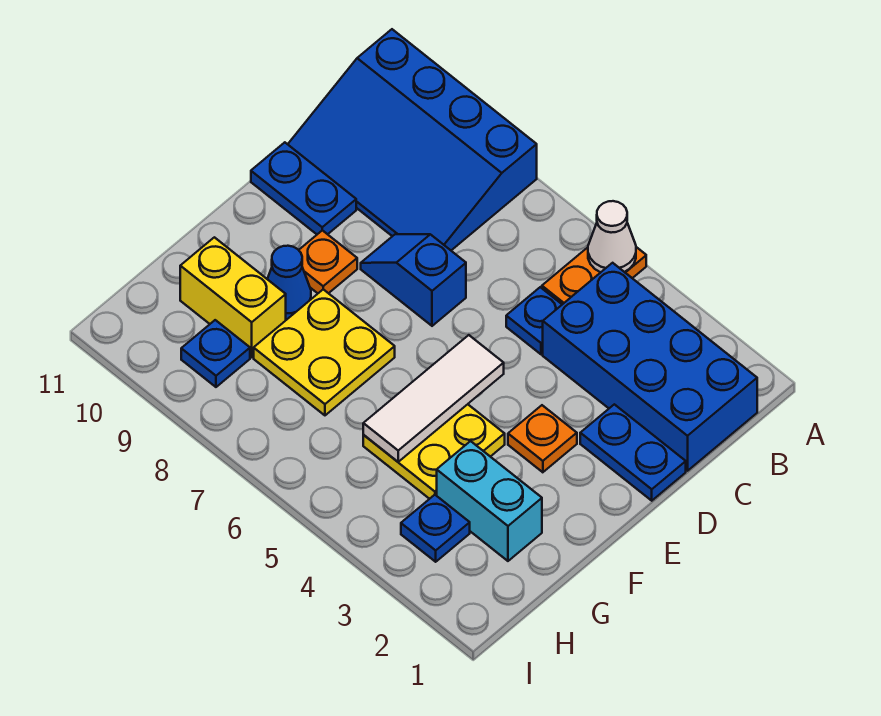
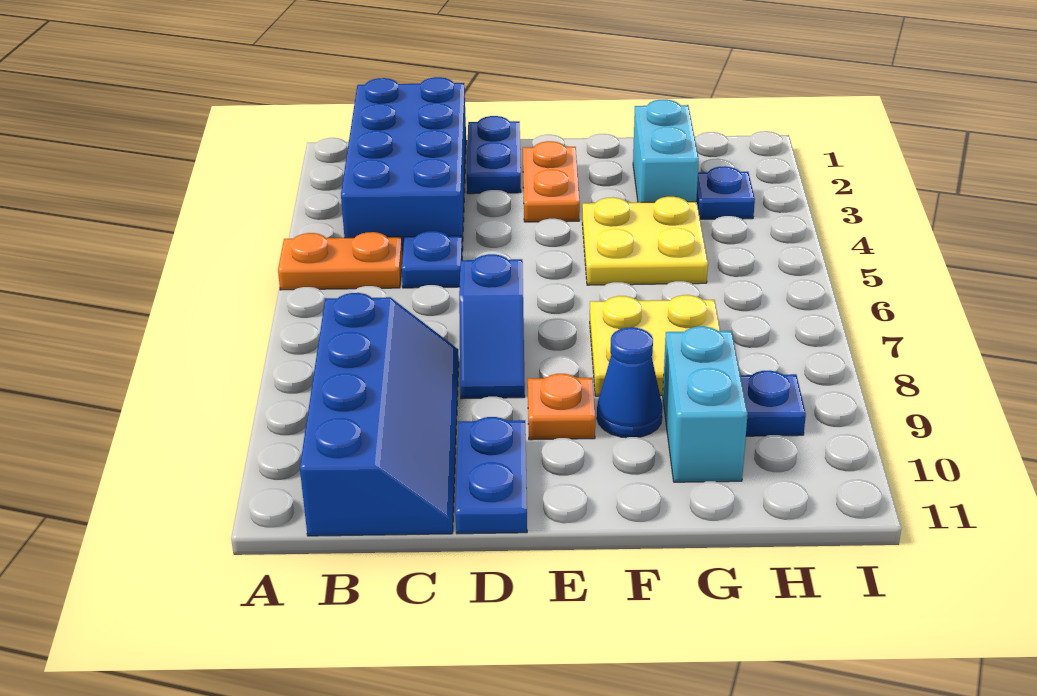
white cone A5 level 2 -> none
blue slope A8:C11 level 1 top A -> blue slope B8:C11 level 1 top B
orange plate E3 level 1 -> orange plate E2:E3 level 1
white tile E5:G5 level 2 -> none
yellow brick G9:G10 level 1 -> cyan brick G9:G10 level 1

